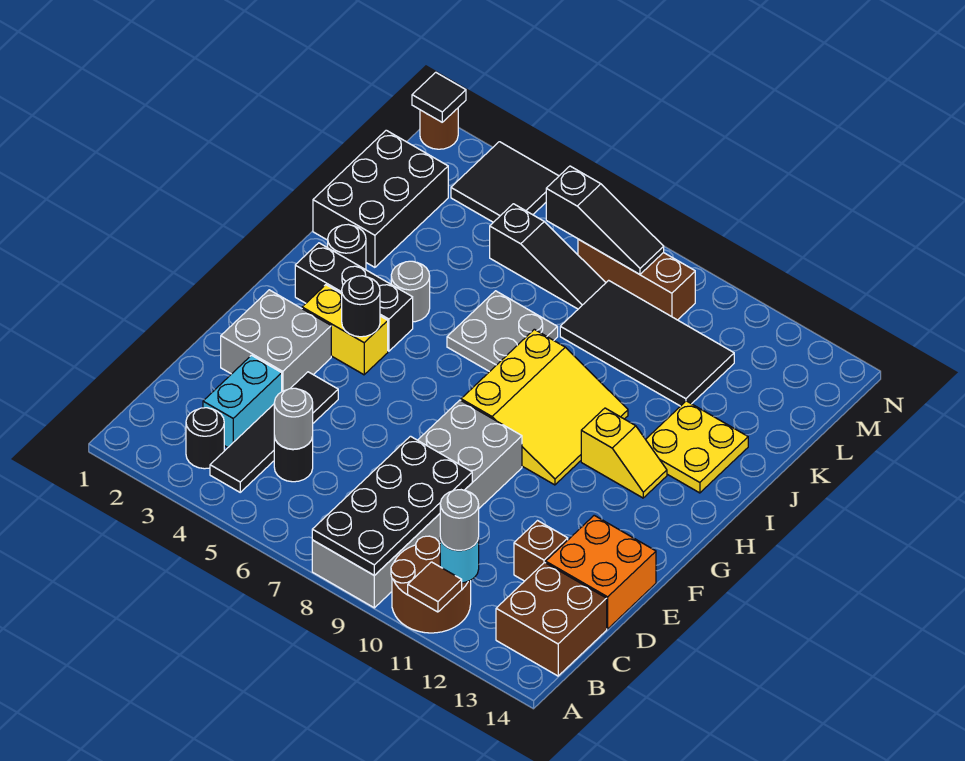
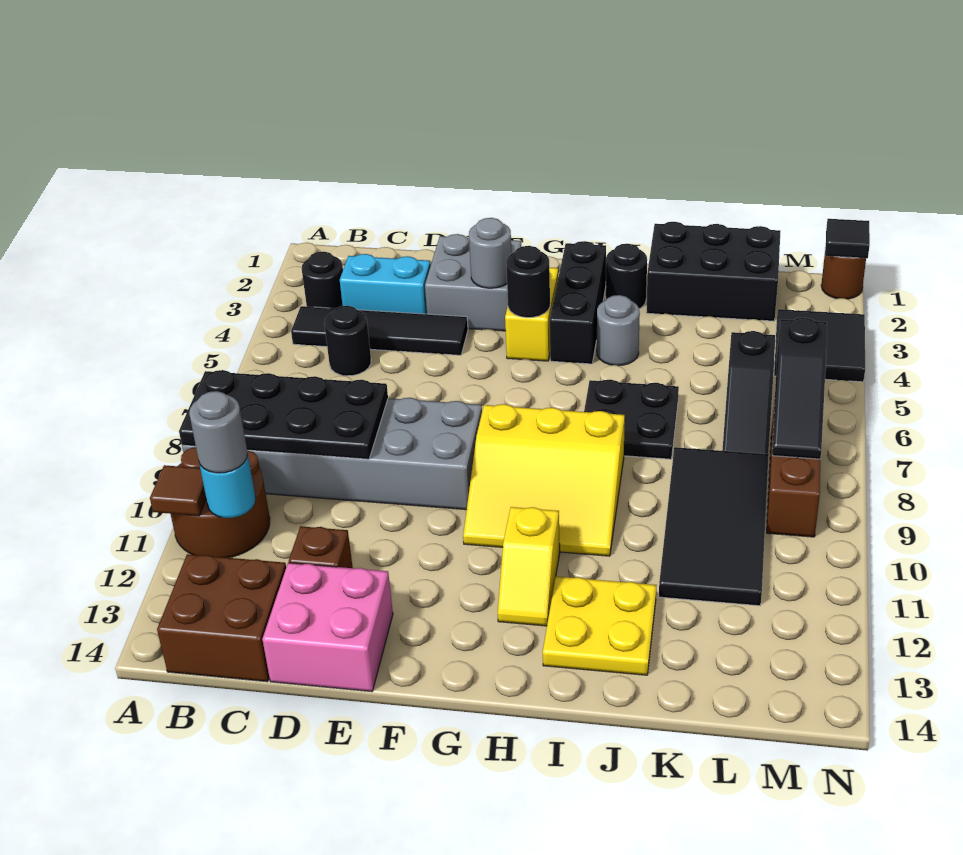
grey round brick C5 level 2 -> grey round brick F3 level 2
orange brick D13:E14 level 1 -> pink brick D13:E14 level 1
grey plate I6:J7 level 1 -> black plate I6:J7 level 1

